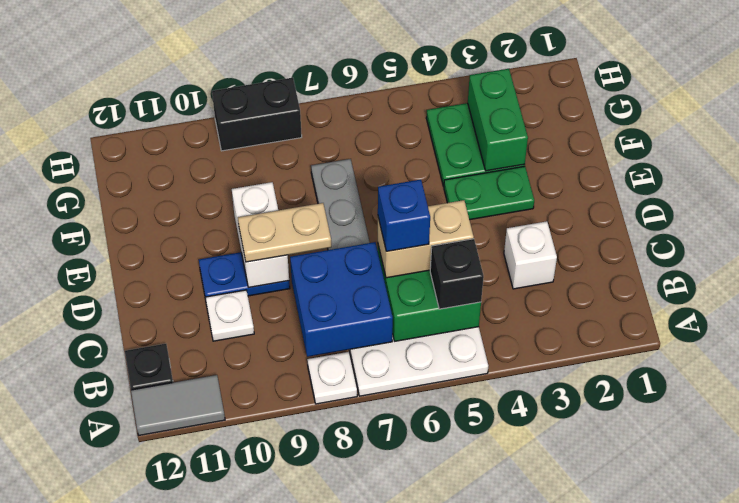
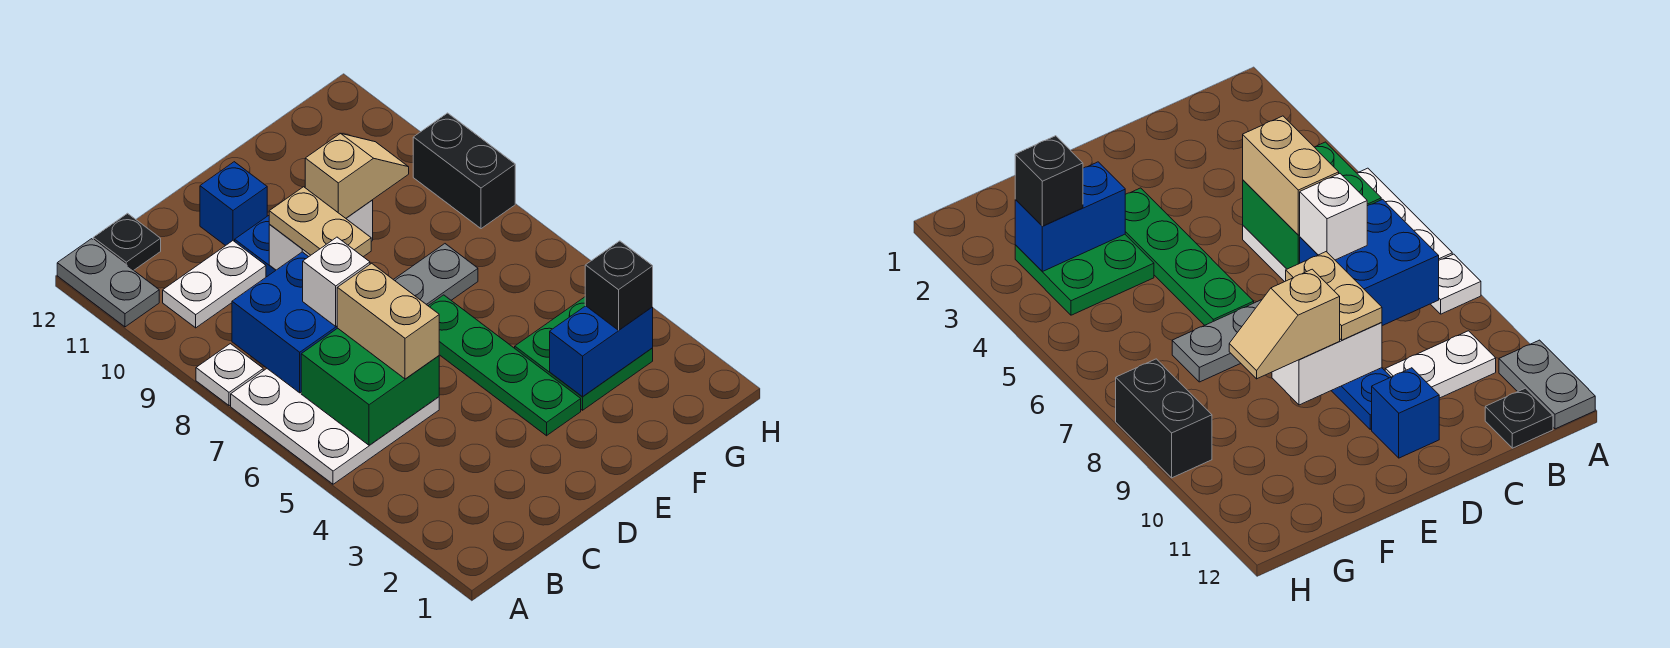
grey tile A11:A12 level 1 -> grey plate A11:A12 level 1
black brick B5 level 3 -> black brick G3 level 3
white brick C3 level 1 -> white brick C7 level 3
blue brick C6 level 4 -> blue brick D11 level 1
white plate C10 level 1 -> white plate B10:C10 level 1
green plate E3:E4 level 1 -> green plate E3:E6 level 1
none -> tan slope E9:F9 level 3 top E
green brick F3:G3 level 2 -> blue brick F3:G3 level 2

